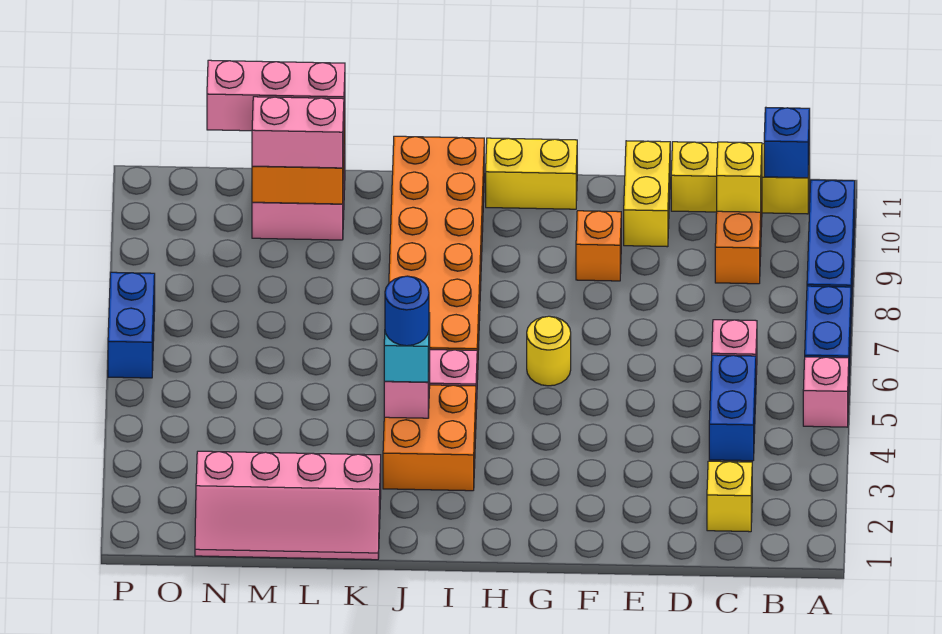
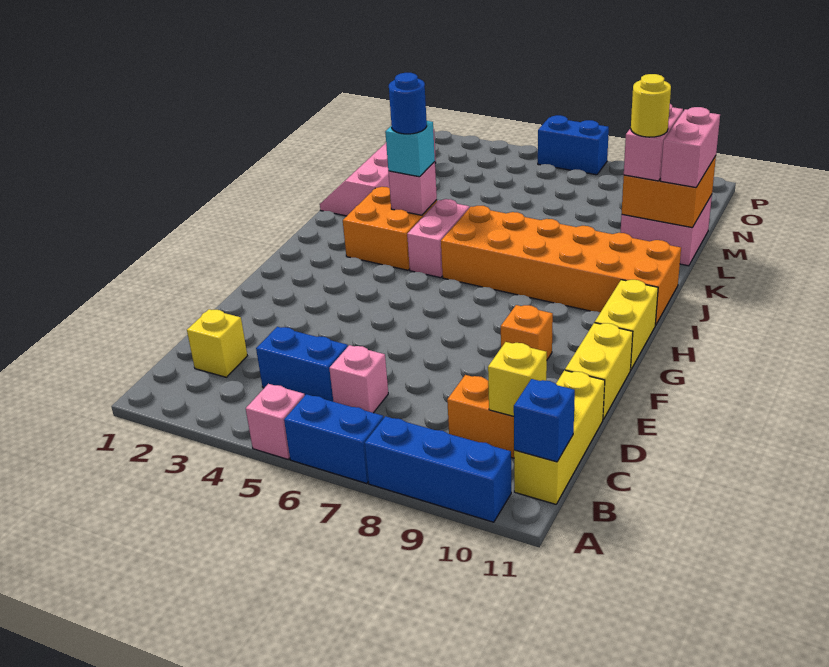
yellow brick E10:E11 level 1 -> yellow brick E11:F11 level 1
yellow round brick G6 level 1 -> yellow round brick L10 level 4
pink brick L11:N11 level 3 -> pink brick L11:M11 level 3

